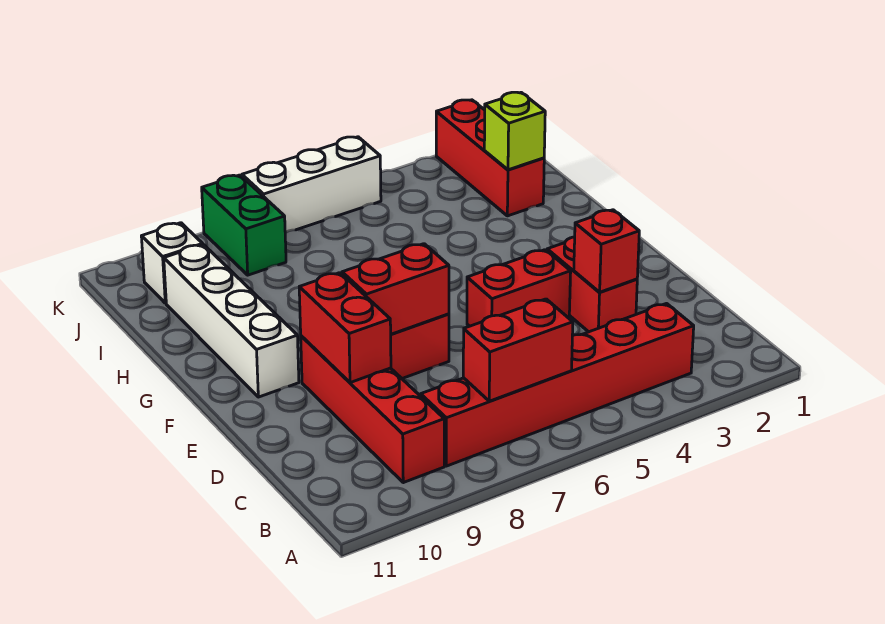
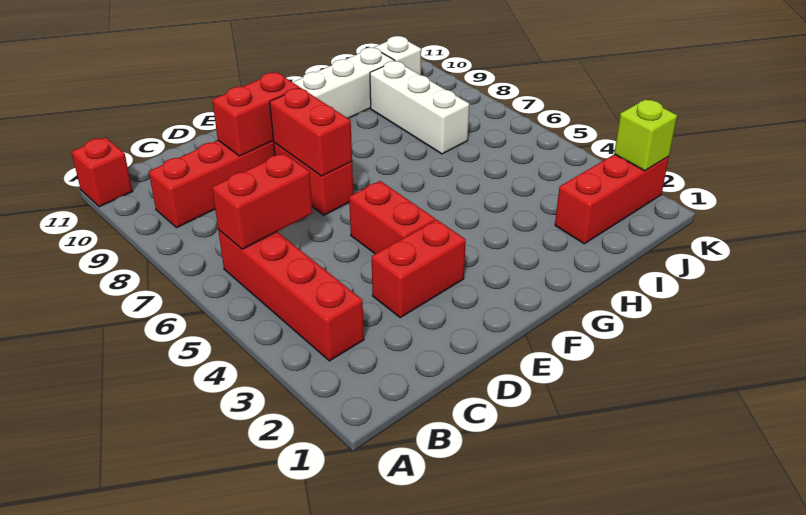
red brick B3:B8 level 1 -> red brick B3:B6 level 1
red brick B6:B7 level 2 -> red brick B6:C6 level 2
red brick D3 level 2 -> red brick A11 level 1
lime brick I2 level 2 -> lime brick K2 level 2
green brick J8:K8 level 1 -> none
white brick K5:K7 level 1 -> white brick I7:I9 level 1

